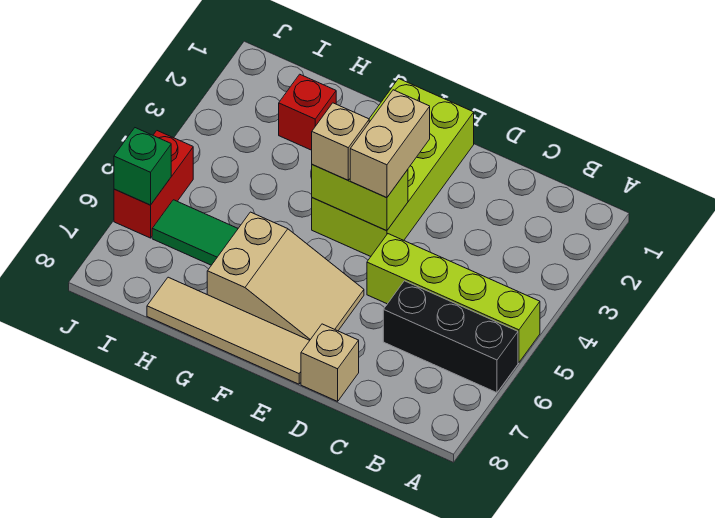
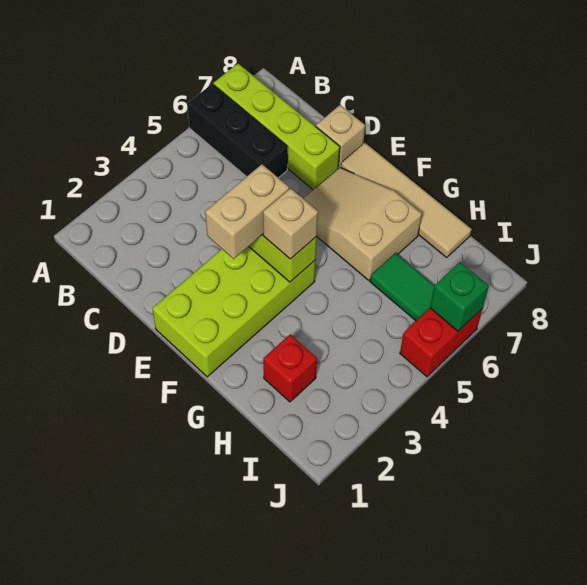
lime brick A5:D5 level 1 -> lime brick A7:D7 level 1

